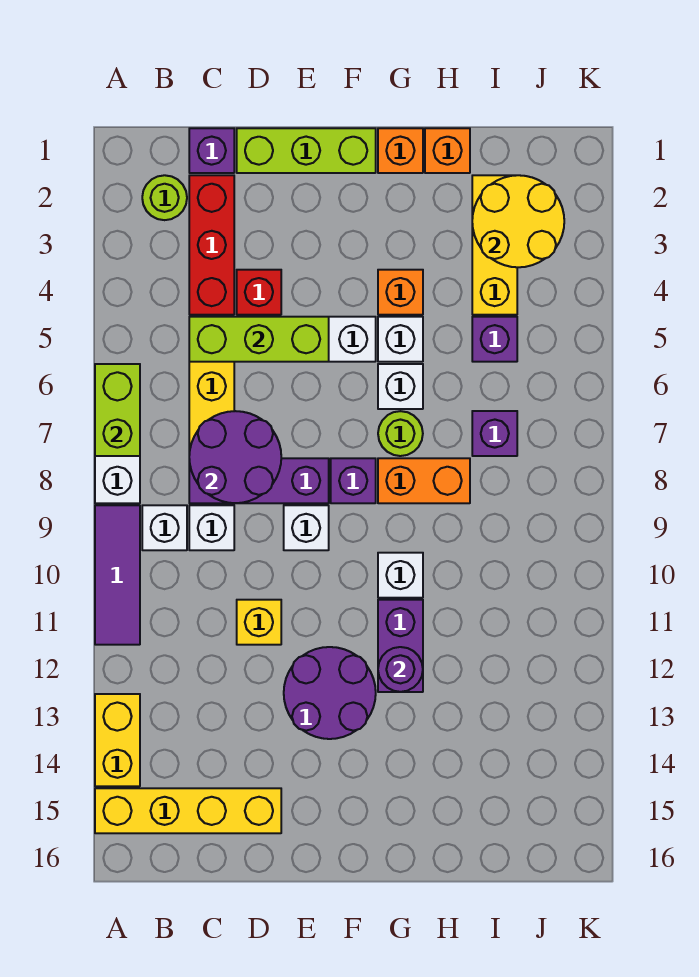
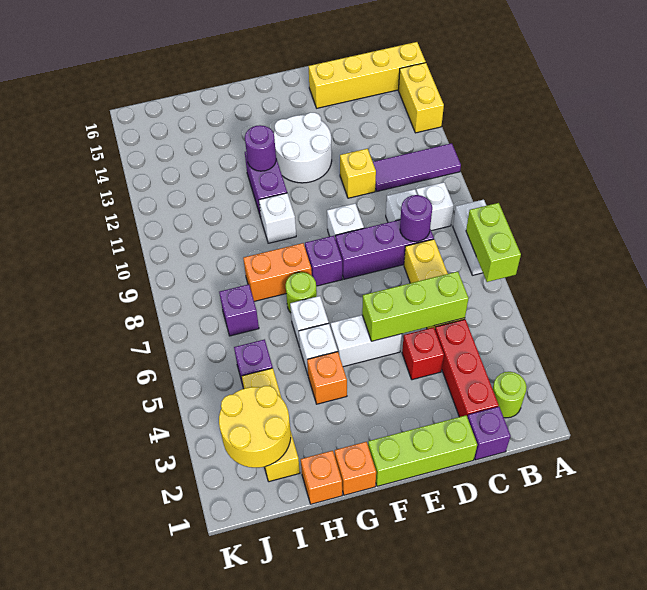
purple tile A9:A11 level 1 -> purple tile A11:C11 level 1
purple round brick C7:D8 level 2 -> purple round brick C8 level 2
purple round brick E12:F13 level 1 -> white round brick E12:F13 level 1

